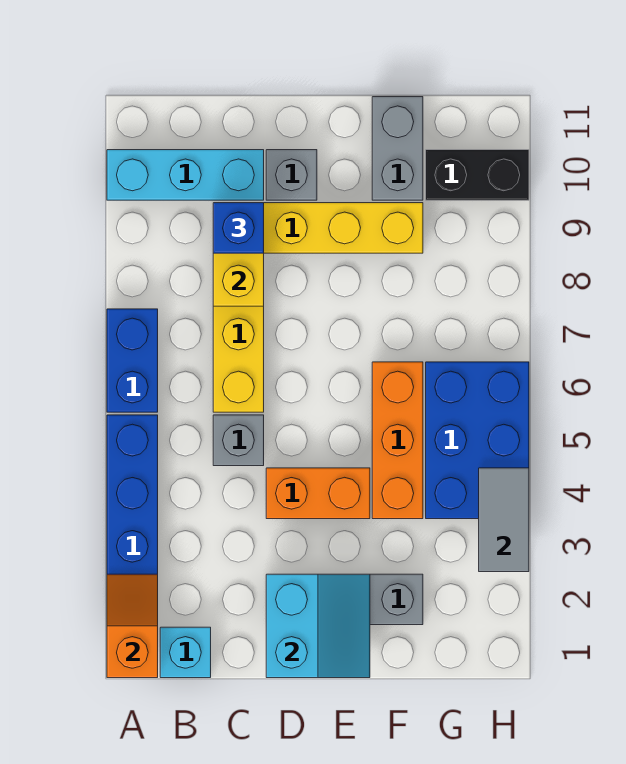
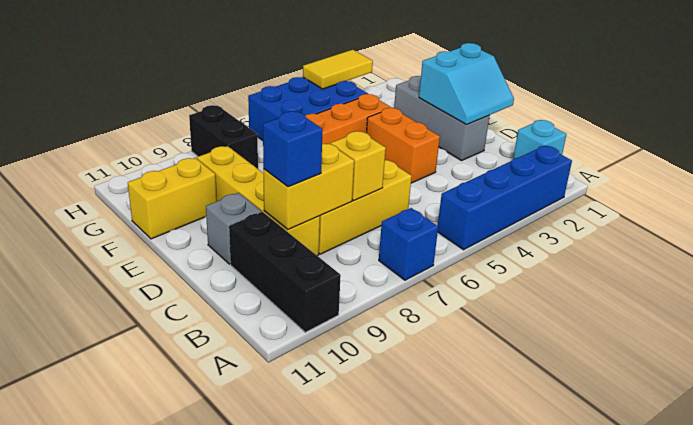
orange slope A1:A2 level 2 top 1 -> none
blue brick A6:A7 level 1 -> blue brick A7 level 1
cyan brick A10:C10 level 1 -> black brick A10:C10 level 1
grey brick C5 level 1 -> none
none -> yellow brick C7 level 2
cyan slope D1:E2 level 2 top D -> cyan slope D1:E2 level 2 top E
grey brick F10:F11 level 1 -> yellow brick F10:F11 level 1
black brick G10:H10 level 1 -> black brick G8:H8 level 1
grey tile H3:H4 level 2 -> yellow tile H3:H4 level 2

